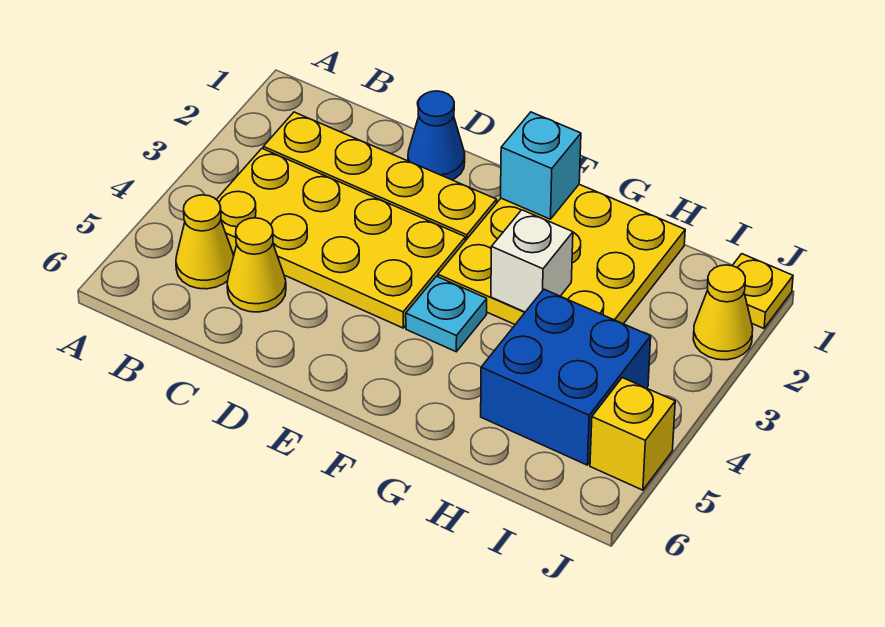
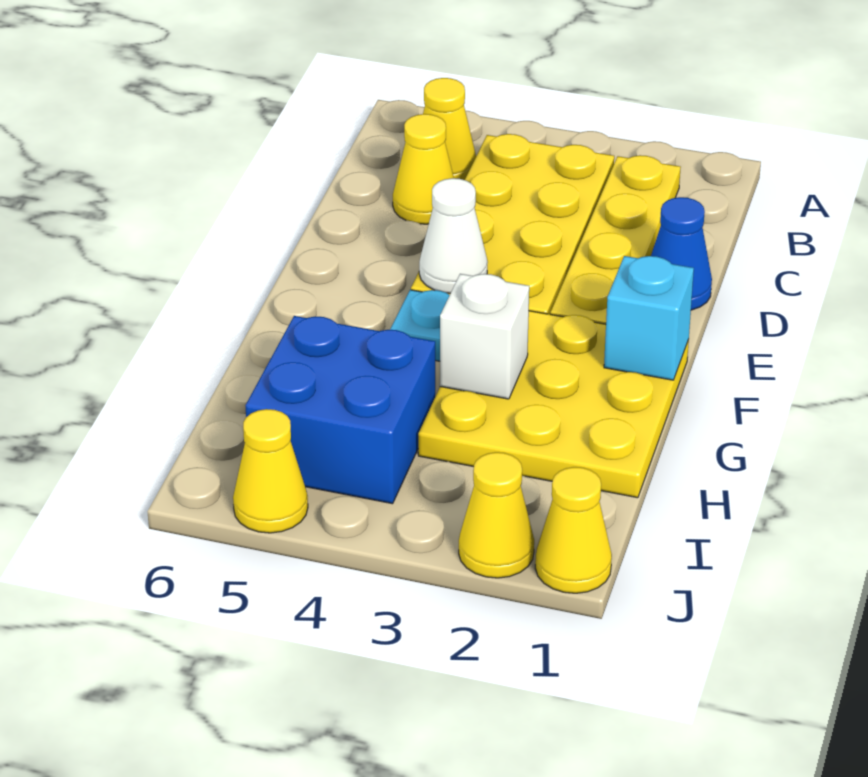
none -> white cone E4 level 2
yellow plate J1 level 1 -> yellow cone J1 level 1
yellow brick J5 level 1 -> yellow cone J5 level 1

